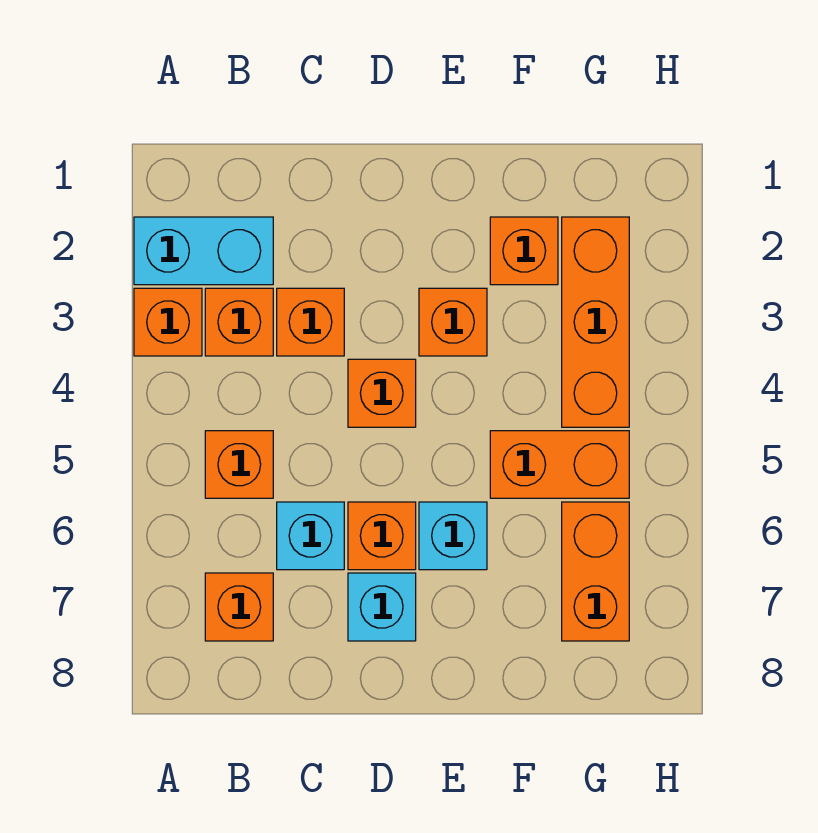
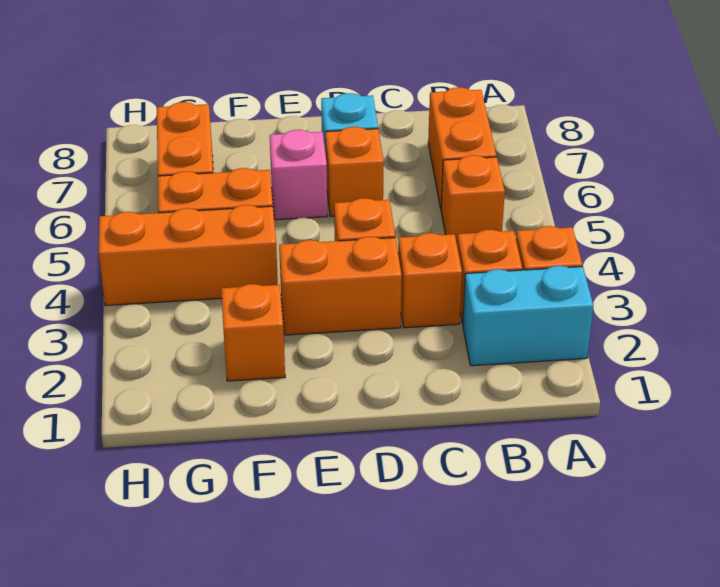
orange brick B7 level 1 -> orange brick B6:B7 level 1
cyan brick C6 level 1 -> none
orange brick E3 level 1 -> orange brick D3:E3 level 1
cyan brick E6 level 1 -> pink brick E6 level 1
orange brick G2:G4 level 1 -> orange brick F4:H4 level 1

